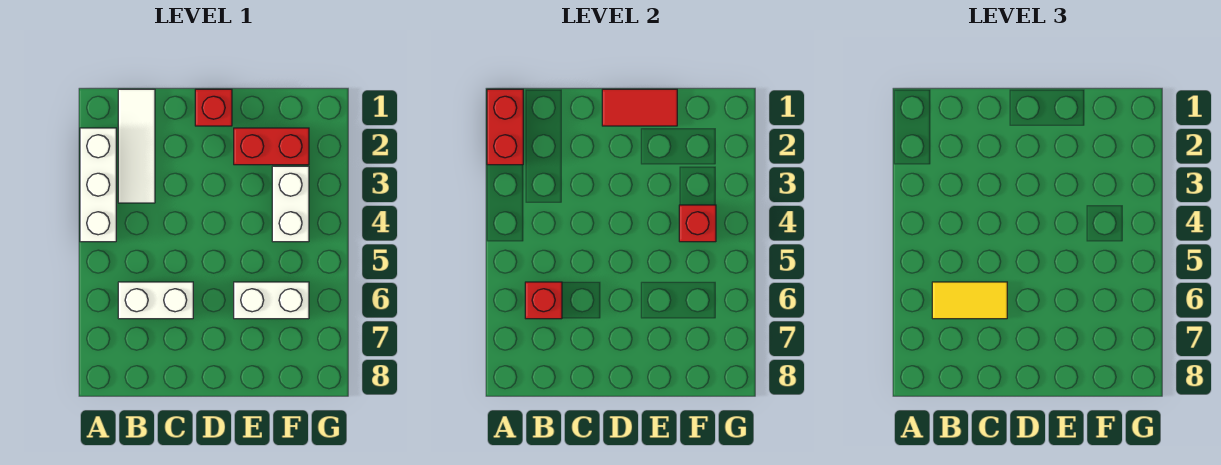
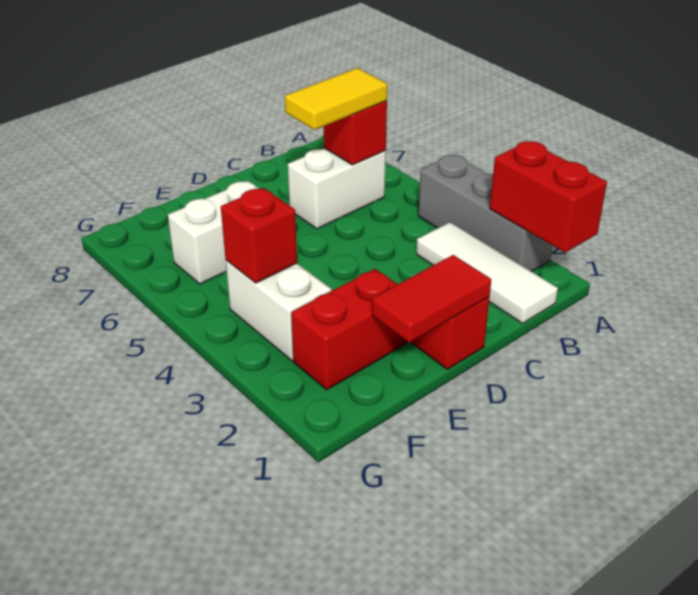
white brick A2:A4 level 1 -> grey brick A2:A4 level 1

